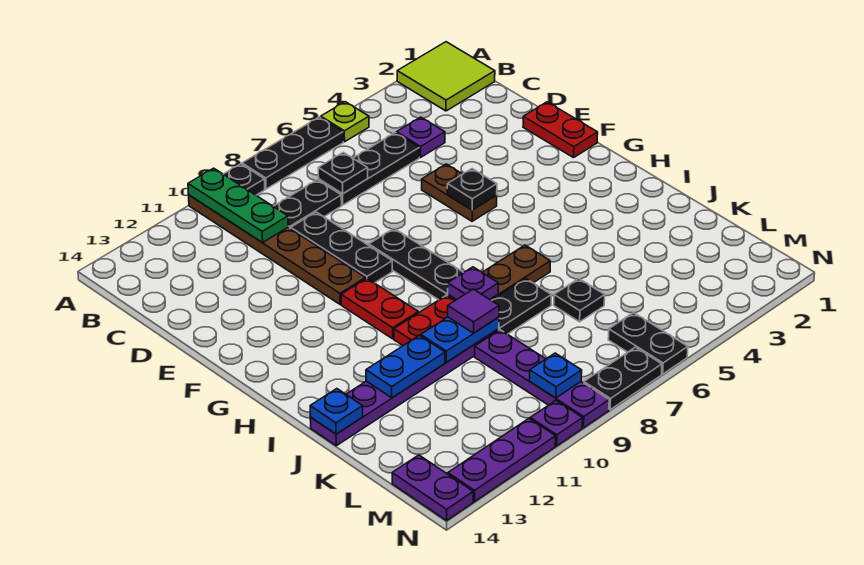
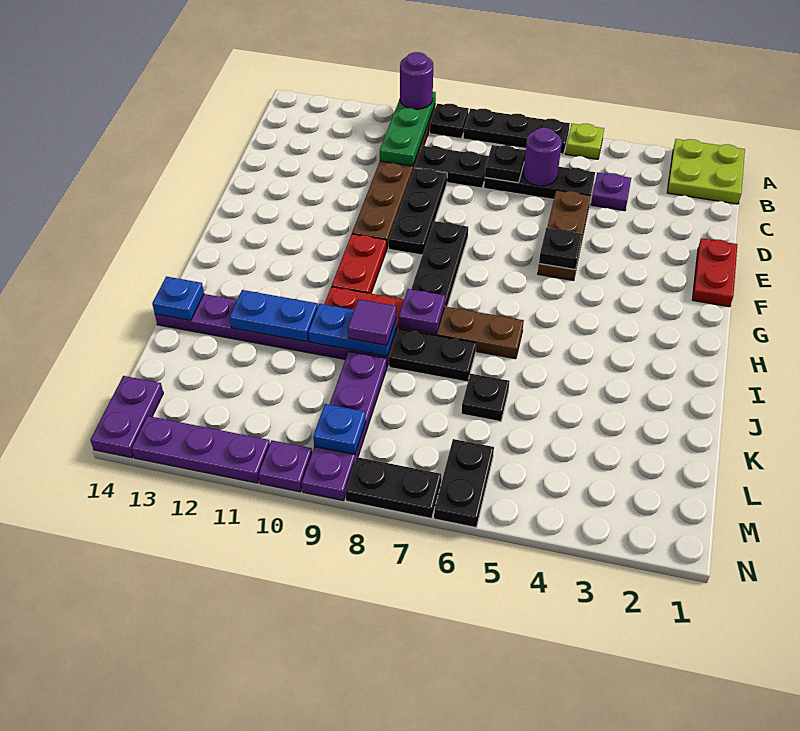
lime tile A1:B2 level 1 -> lime plate A1:B2 level 1
none -> purple round brick A10 level 3
none -> purple round brick C6 level 2
brown plate E5:F5 level 1 -> brown plate D5:F5 level 1

